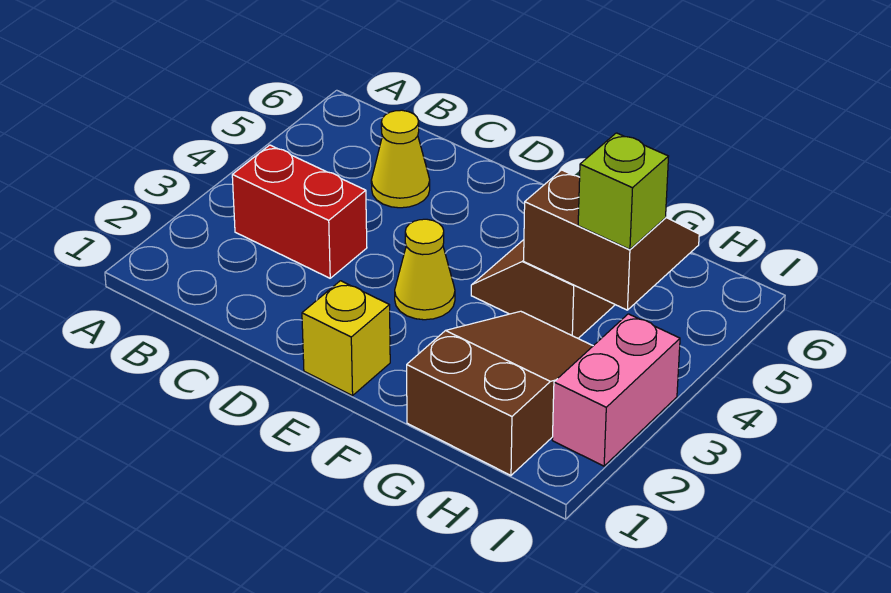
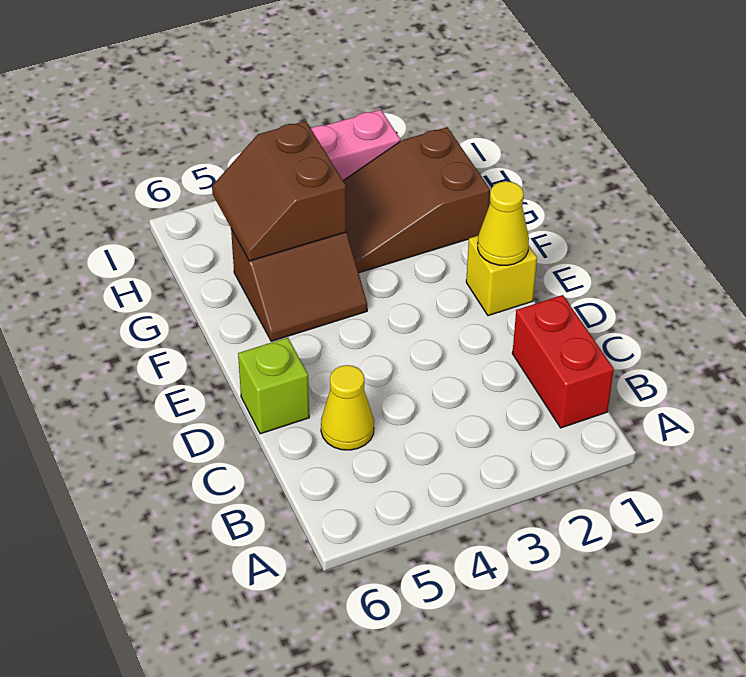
red brick B3:C3 level 1 -> red brick B1:C1 level 1
yellow cone E3 level 1 -> yellow cone E1 level 2
lime brick H4 level 3 -> lime brick D6 level 1

